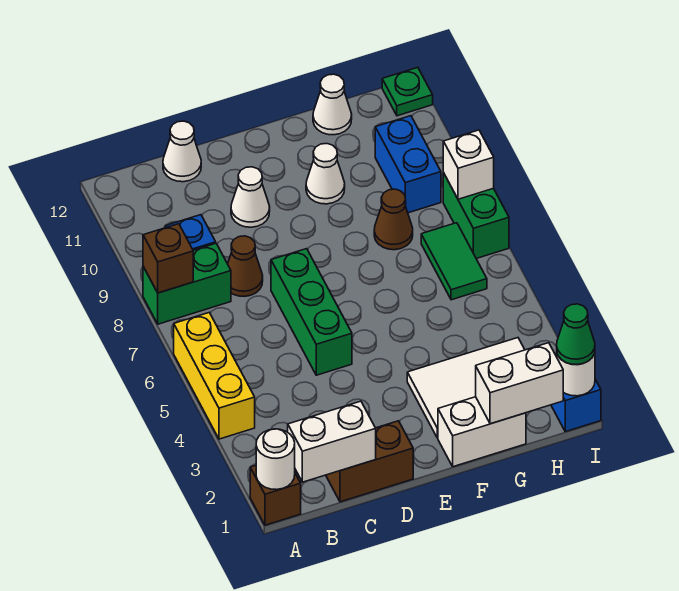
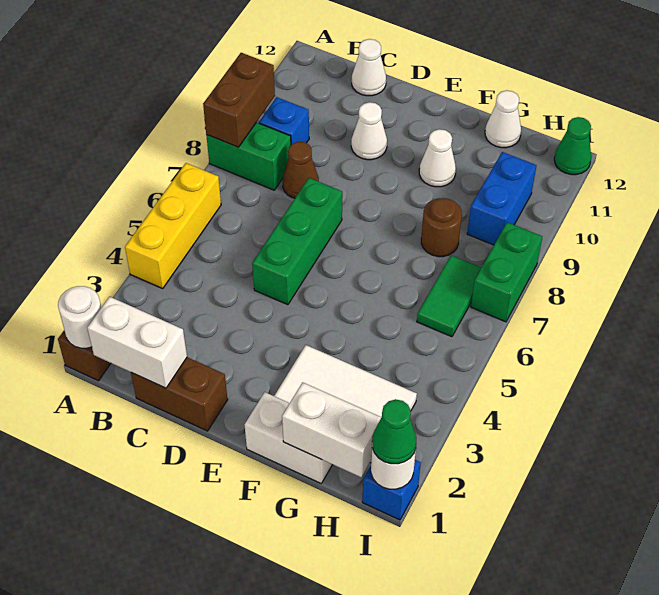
brown brick A8 level 2 -> brown brick A8:A9 level 2
brown cone G8 level 1 -> brown round brick G8 level 1
white brick I8 level 2 -> none
green plate I12 level 1 -> green cone I12 level 1

